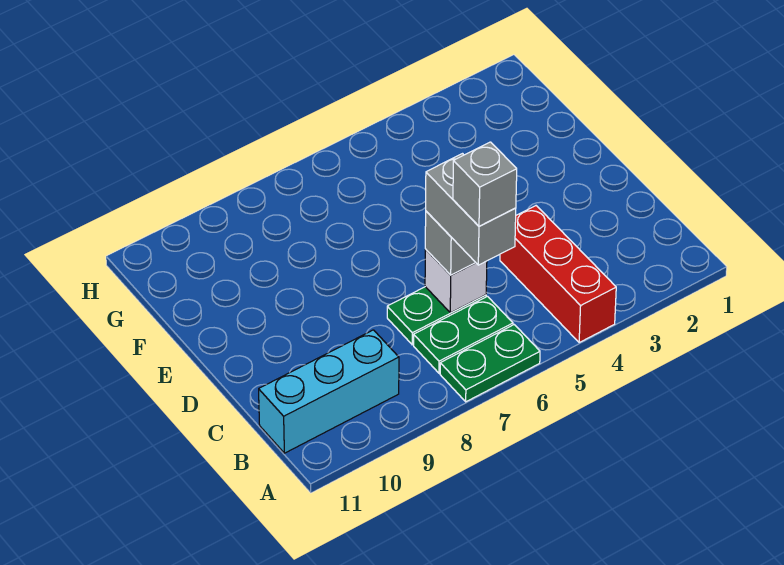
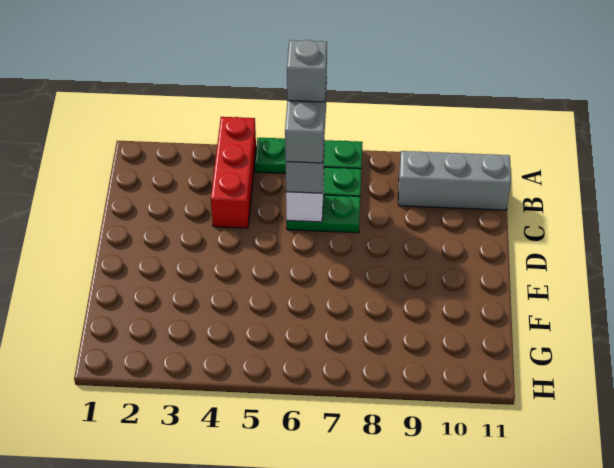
green plate A6:A7 level 1 -> green plate A5:A7 level 1
cyan brick B9:B11 level 1 -> grey brick B9:B11 level 1

